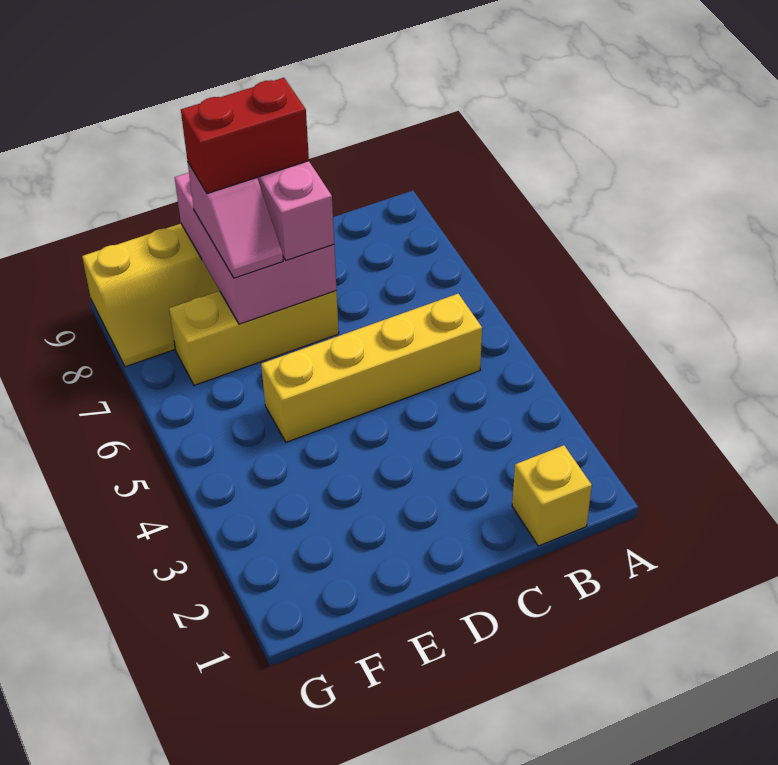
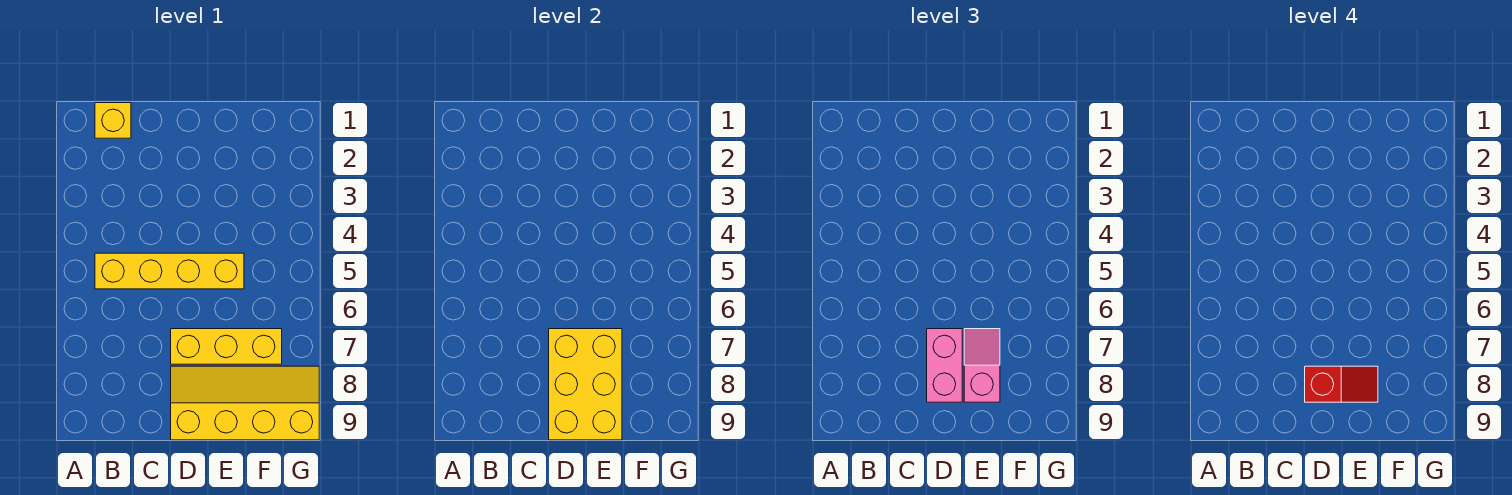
pink brick D7:E9 level 2 -> yellow brick D7:E9 level 2
red brick D8:E8 level 4 -> red slope D8:E8 level 4 top D

